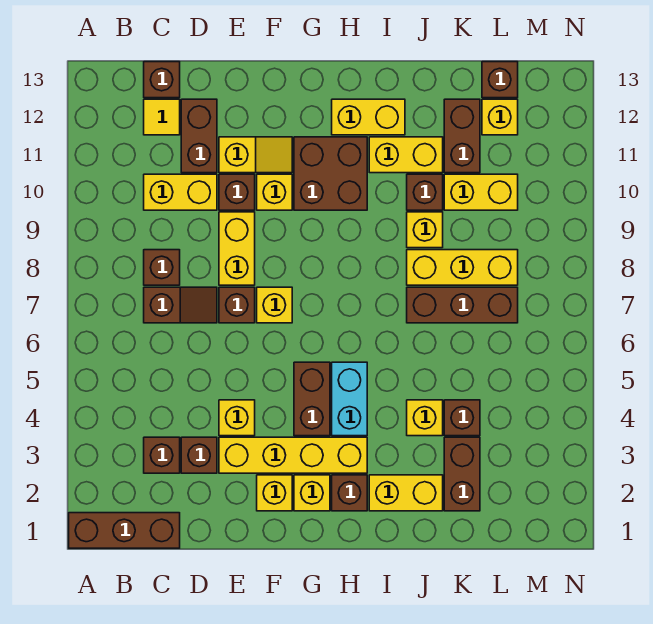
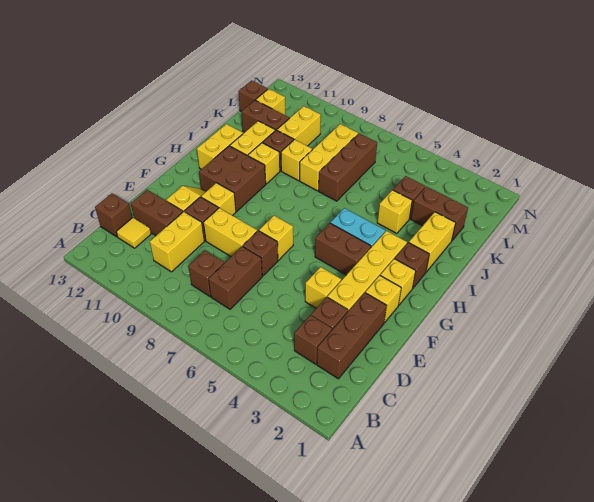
brown brick A1:C1 level 1 -> brown brick C2:E2 level 1
brown slope C7:D7 level 1 top C -> brown brick C7:D7 level 1
none -> yellow brick I10 level 1

